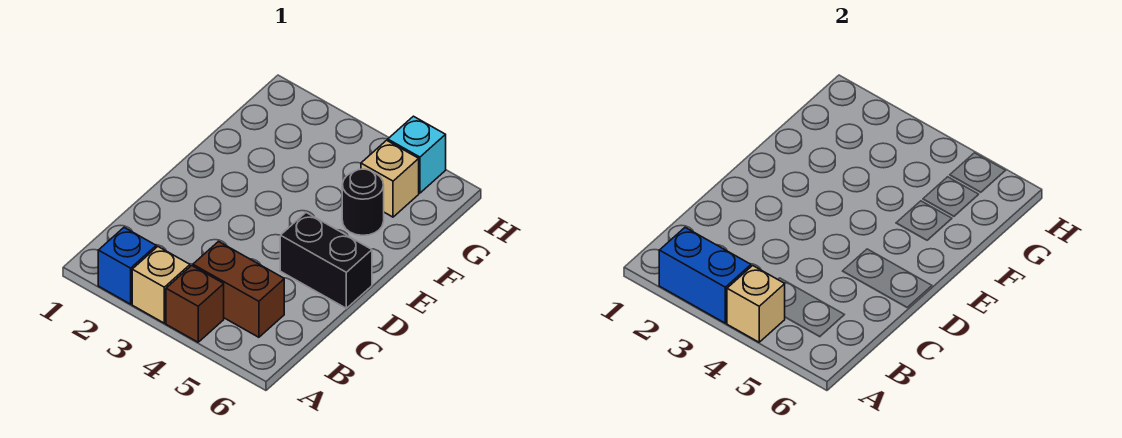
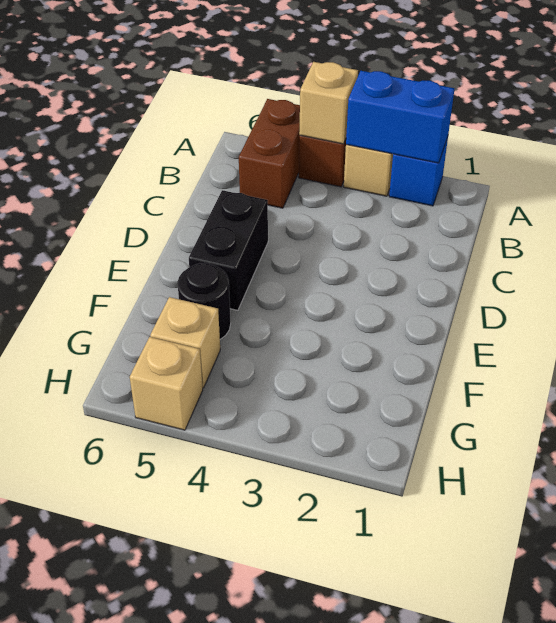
brown brick B4:B5 level 1 -> brown brick A5:B5 level 1
black brick D5:D6 level 1 -> black brick D5:E5 level 1
cyan brick H5 level 1 -> tan brick H5 level 1

